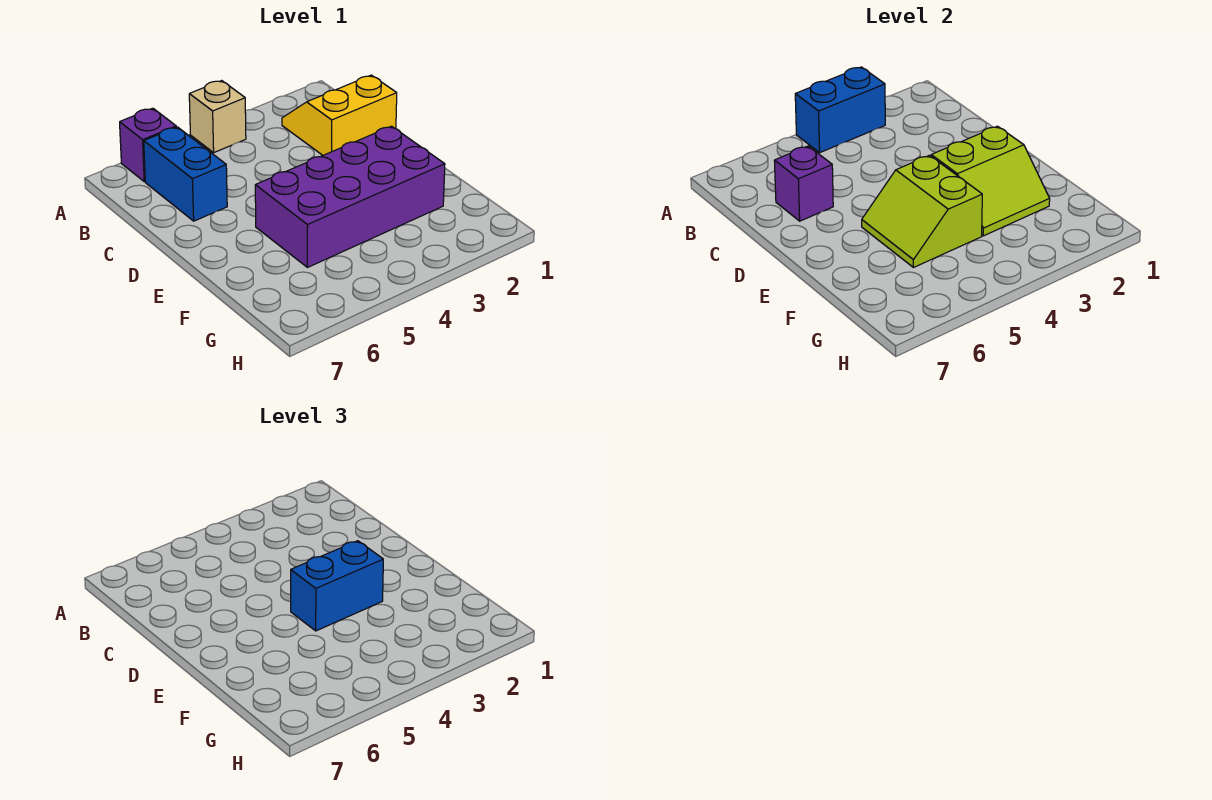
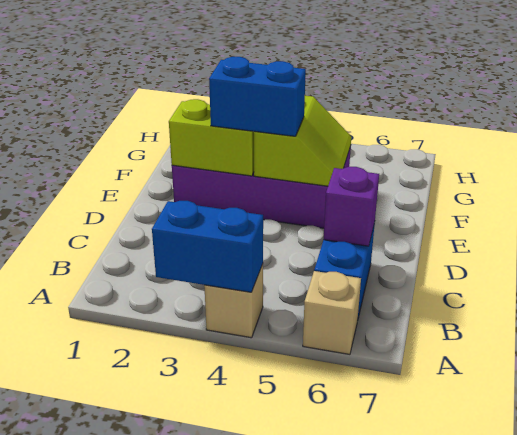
purple brick A6 level 1 -> tan brick A6 level 1
yellow slope B1:C2 level 1 top C -> none

